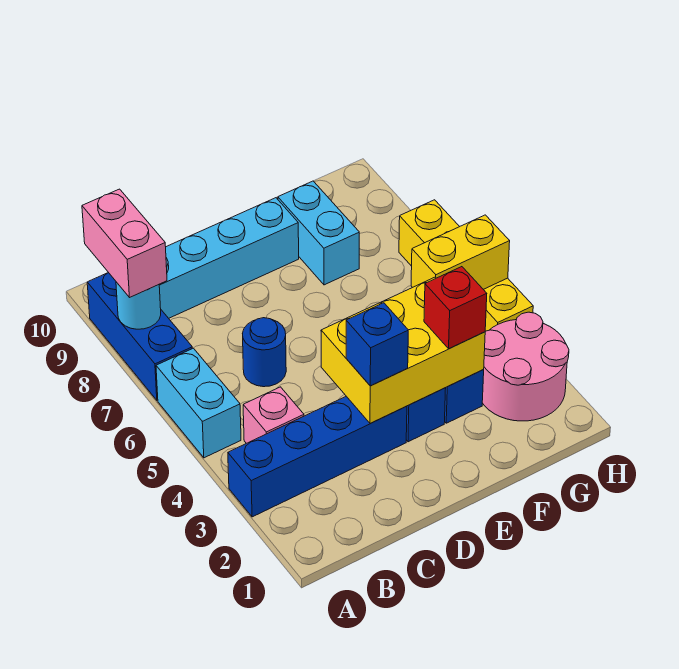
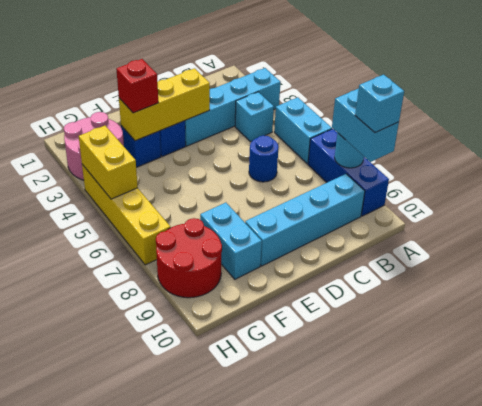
blue brick A3:D3 level 1 -> cyan brick A3:D3 level 1
pink brick A8:A9 level 3 -> cyan brick A8:A9 level 3
none -> cyan brick A9 level 4
pink brick B4 level 1 -> cyan brick B4 level 1
yellow brick D3:F4 level 2 -> yellow brick D3:F3 level 2
blue brick D3 level 3 -> none
yellow brick G5:H5 level 2 -> yellow brick H4:H5 level 2
none -> red round brick G8:H9 level 1

